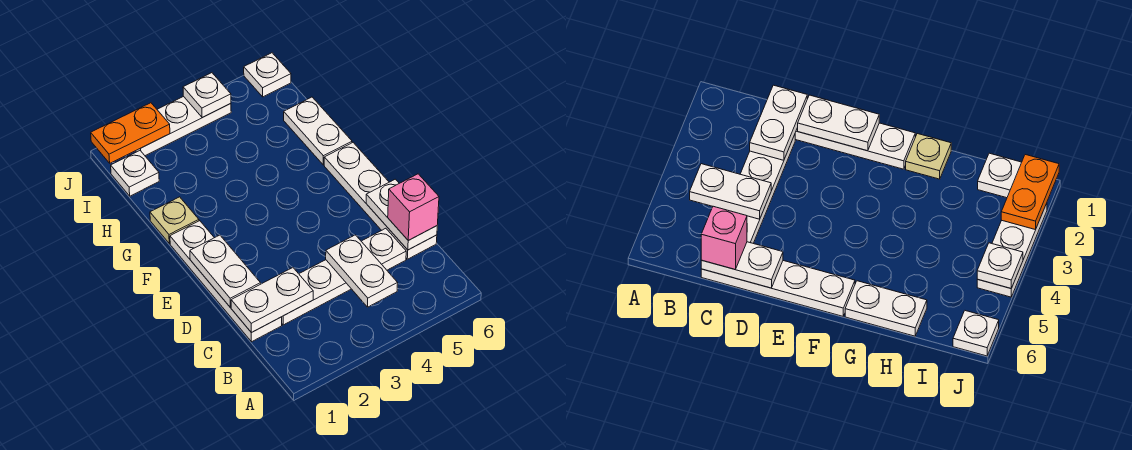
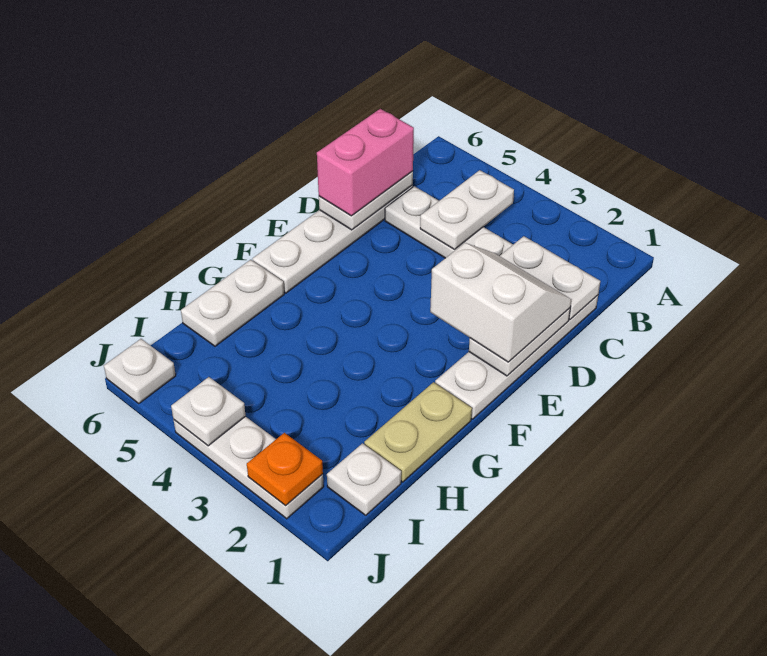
pink brick C6 level 3 -> pink brick C6:D6 level 3
none -> white slope D1:E2 level 3 top E
tan plate G1 level 1 -> tan plate G1:H1 level 1
orange plate J1:J2 level 2 -> orange plate J2 level 2

